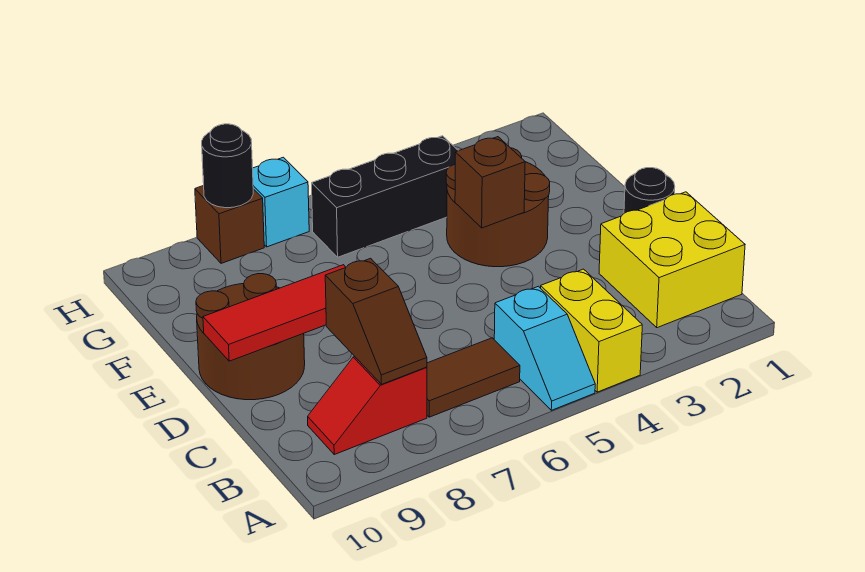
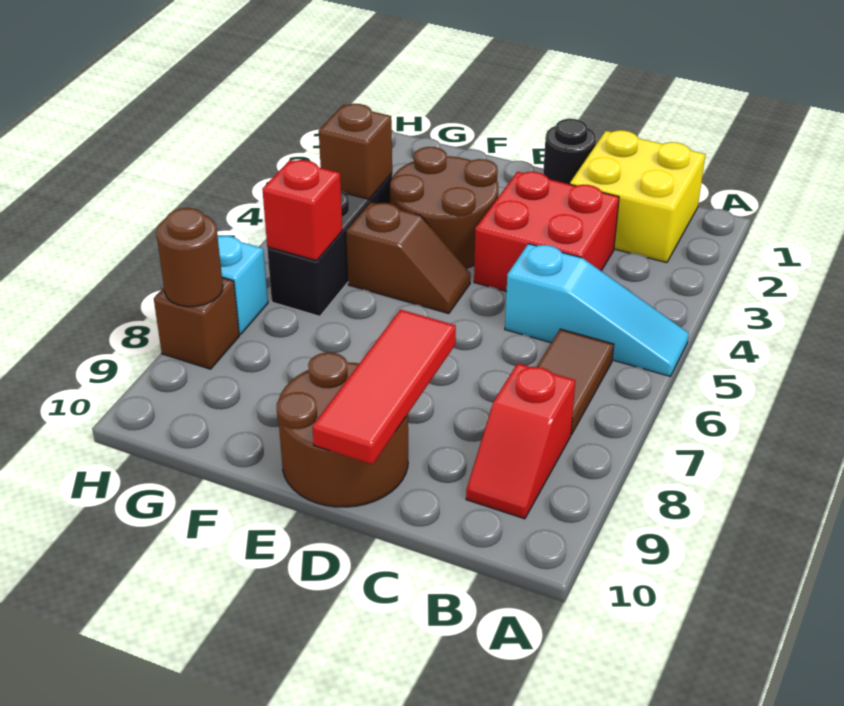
yellow brick A4:B4 level 1 -> none
cyan slope A5:B5 level 1 top B -> cyan slope A5:C5 level 1 top C
brown slope B8:C8 level 2 top C -> brown slope E5:F5 level 1 top F
none -> red brick C3:D4 level 1
brown brick E4 level 2 -> brown brick G4 level 2
none -> red brick G6 level 2
black round brick H8 level 2 -> brown round brick H8 level 2

